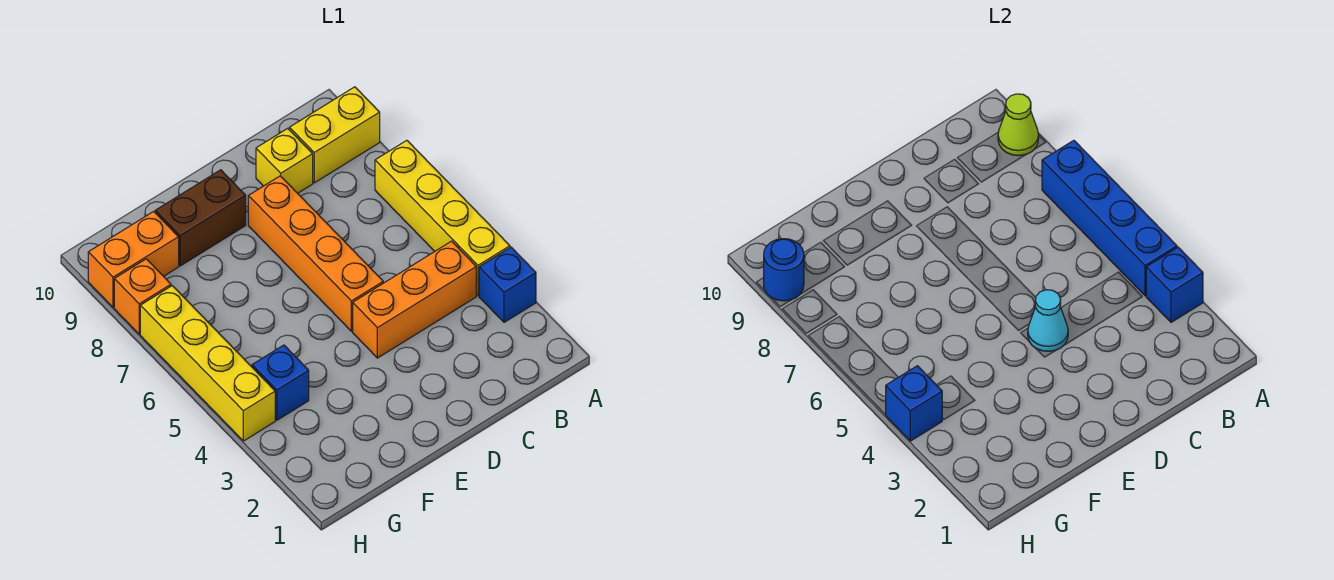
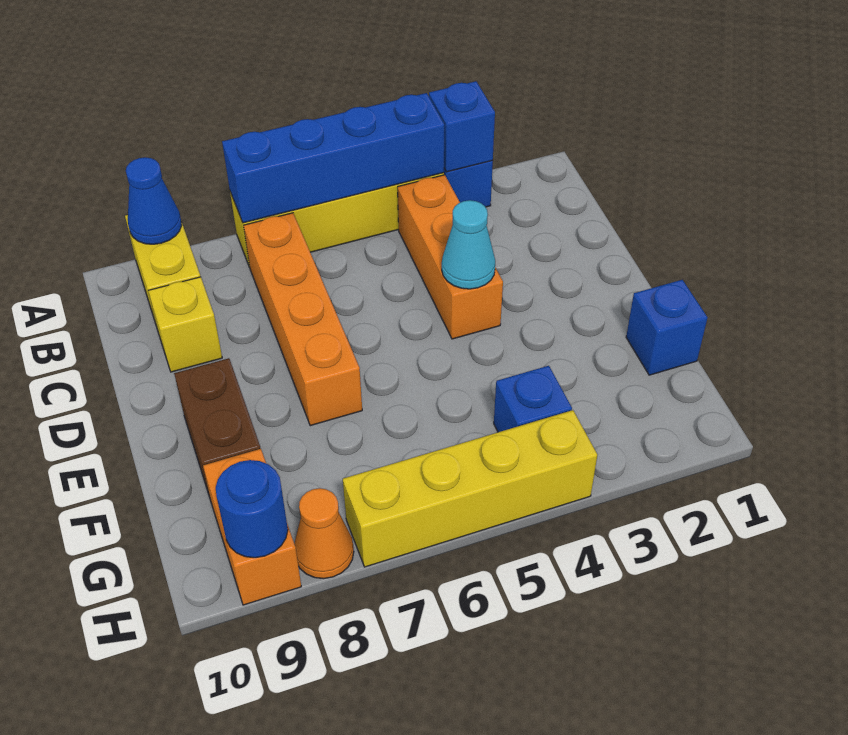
lime cone A9 level 2 -> blue cone A9 level 2
orange brick D5:D8 level 1 -> orange brick B7:E7 level 1
blue brick H4 level 2 -> blue brick F1 level 1
orange brick H8 level 1 -> orange cone H8 level 1

